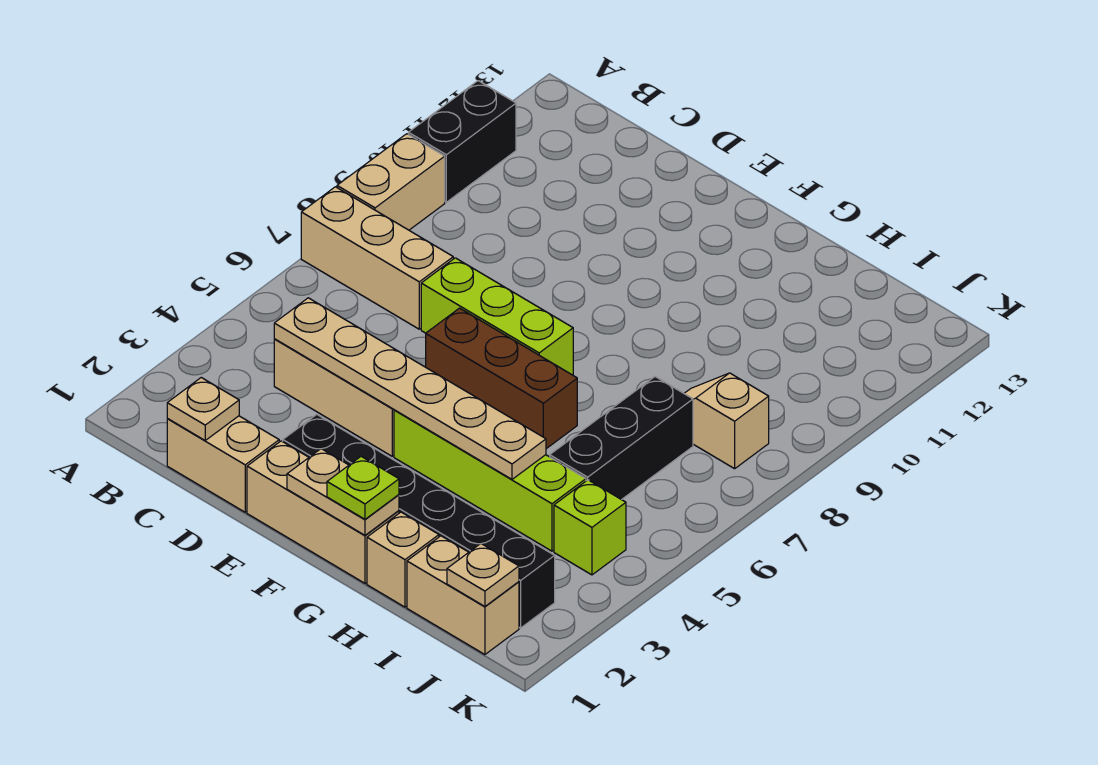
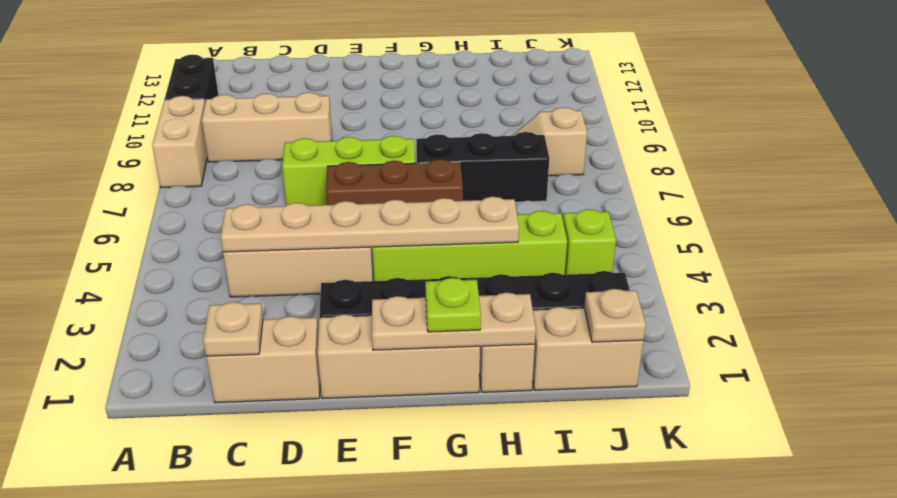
tan brick A7:C7 level 1 -> tan brick B9:D9 level 1
tan plate F1:G1 level 2 -> tan plate F1:H1 level 2
black brick I5:I7 level 1 -> black brick G7:I7 level 1

